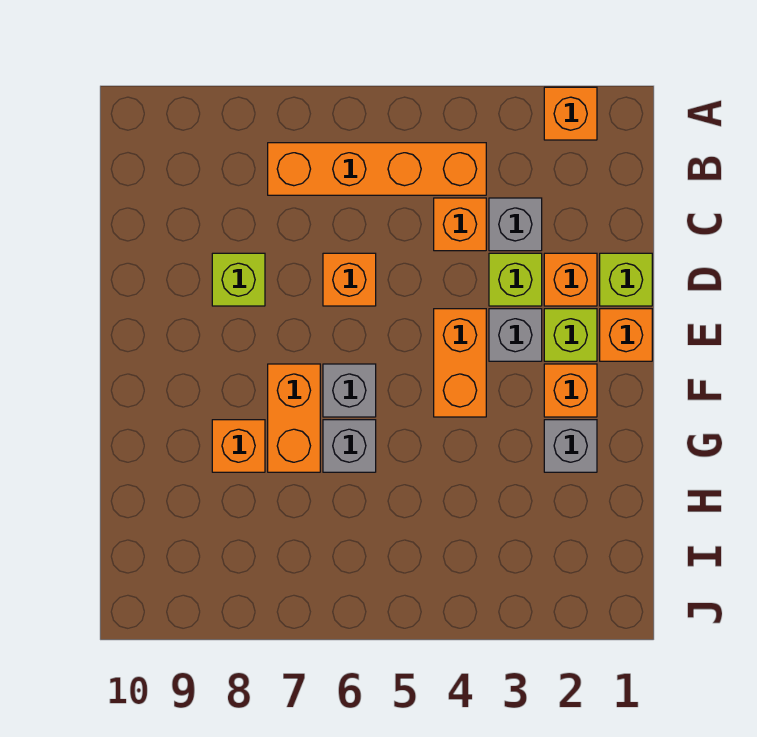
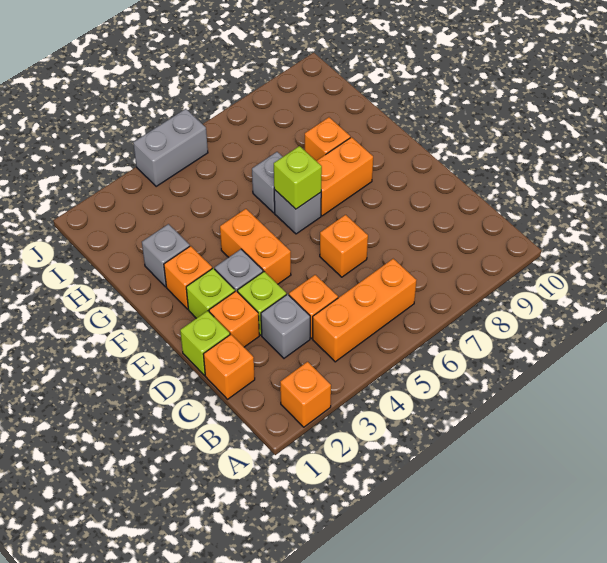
orange brick B4:B7 level 1 -> orange brick B4:B6 level 1
lime brick D8 level 1 -> lime brick F6 level 2
orange brick E1 level 1 -> orange brick C1 level 1
orange brick F7:G7 level 1 -> orange brick F7:F8 level 1
none -> grey brick J4:J5 level 1

